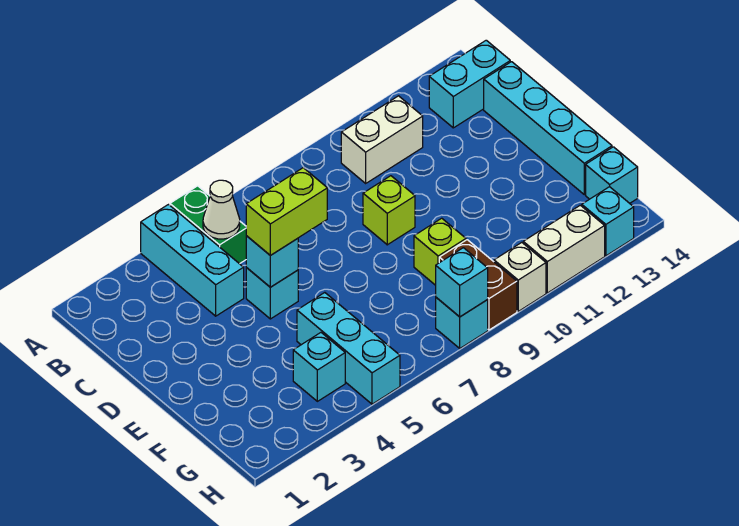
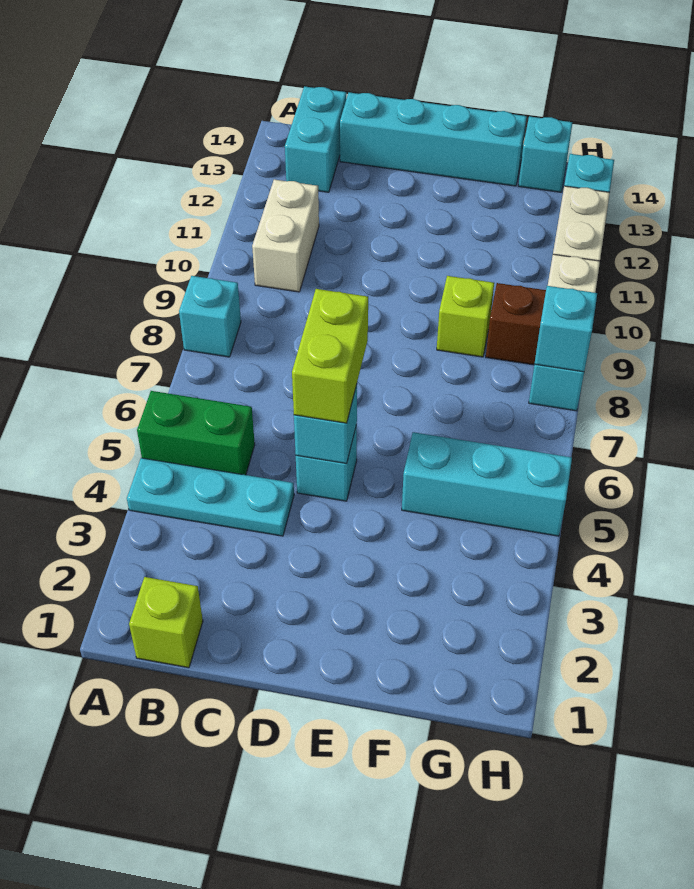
cyan brick A4:C4 level 1 -> cyan plate A4:C4 level 1
white cone B5 level 2 -> none
lime brick D9 level 1 -> lime brick B1 level 1
cyan brick G4 level 1 -> cyan brick A8 level 1

